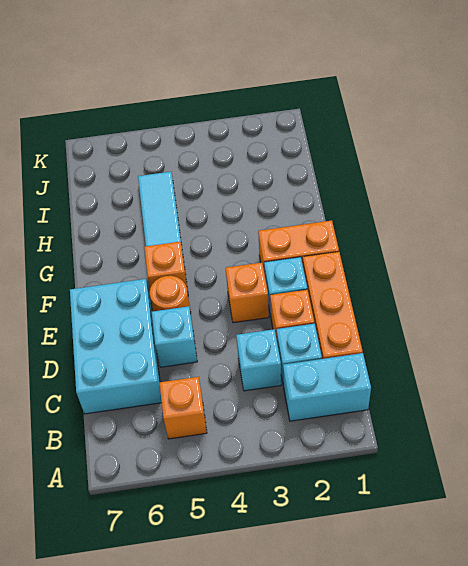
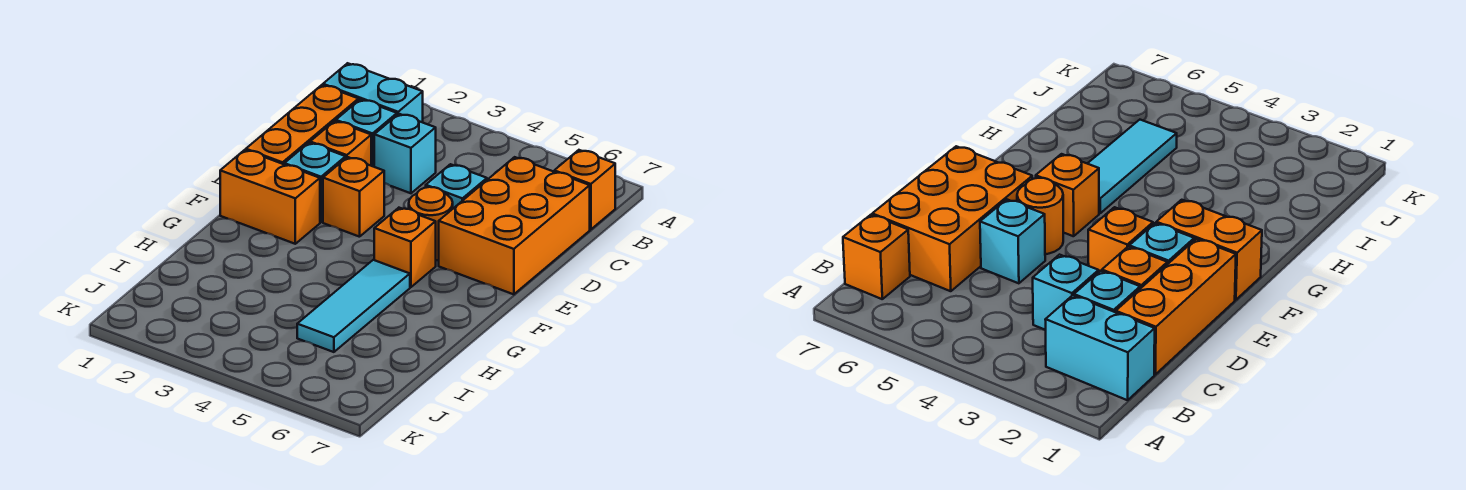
orange brick B5 level 1 -> orange brick B7 level 1
cyan brick C6:E7 level 1 -> orange brick C6:E7 level 1

